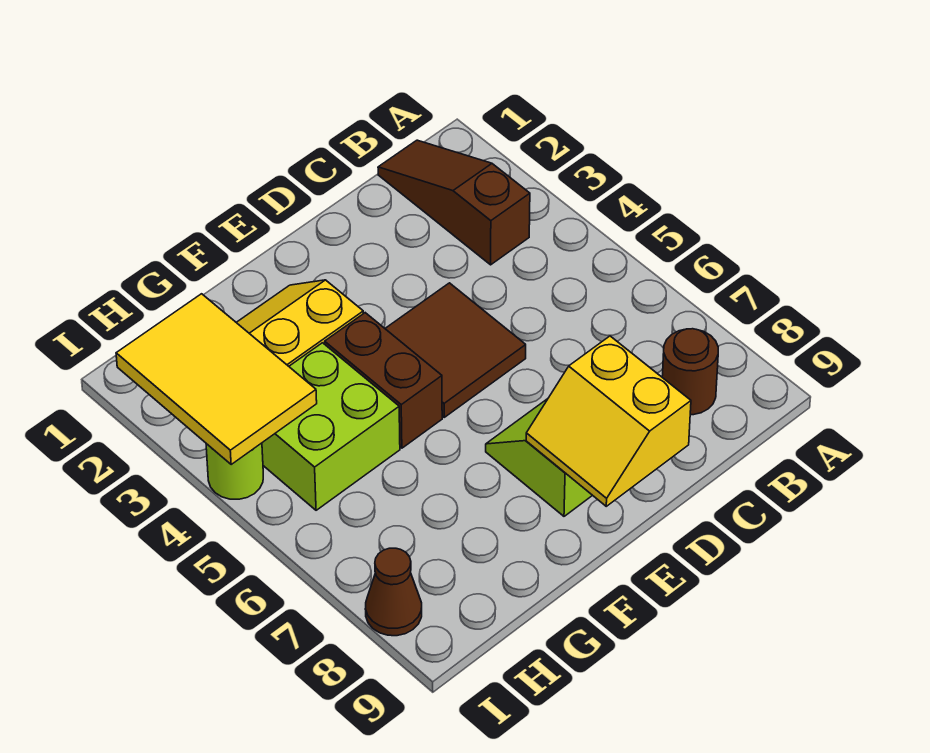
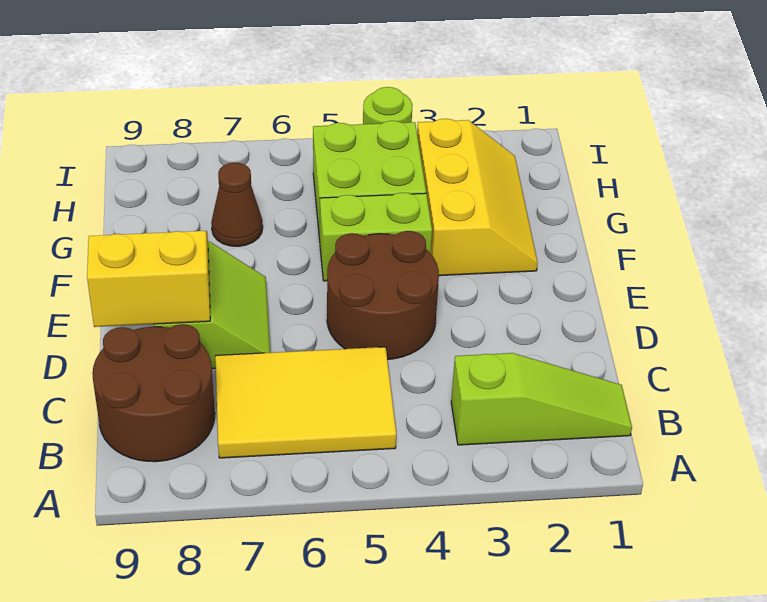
brown slope B1:B3 level 1 top 3 -> lime slope B1:B3 level 1 top 3
brown round brick B8 level 1 -> brown round brick B8:C9 level 1
brown tile D4:E5 level 1 -> brown round brick D4:E5 level 1
brown brick F4:F5 level 1 -> lime brick F4:F5 level 1
yellow tile H2:I4 level 2 -> yellow tile B5:C7 level 1
brown cone I8 level 1 -> brown cone G7 level 1

